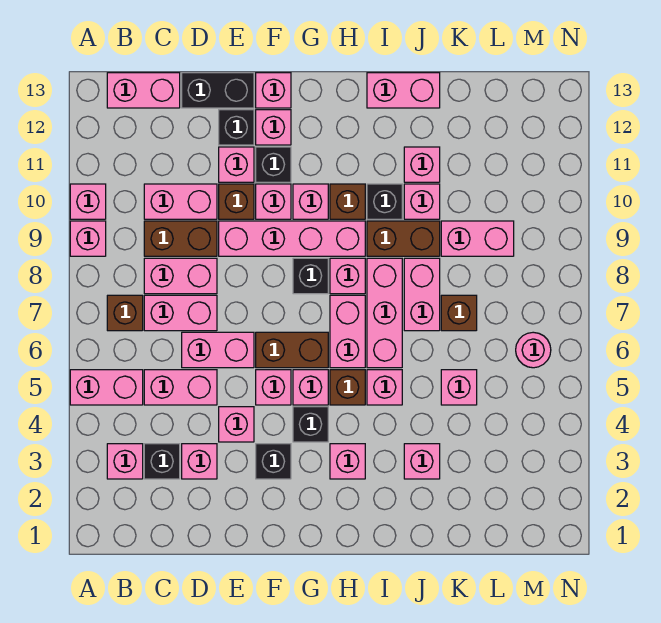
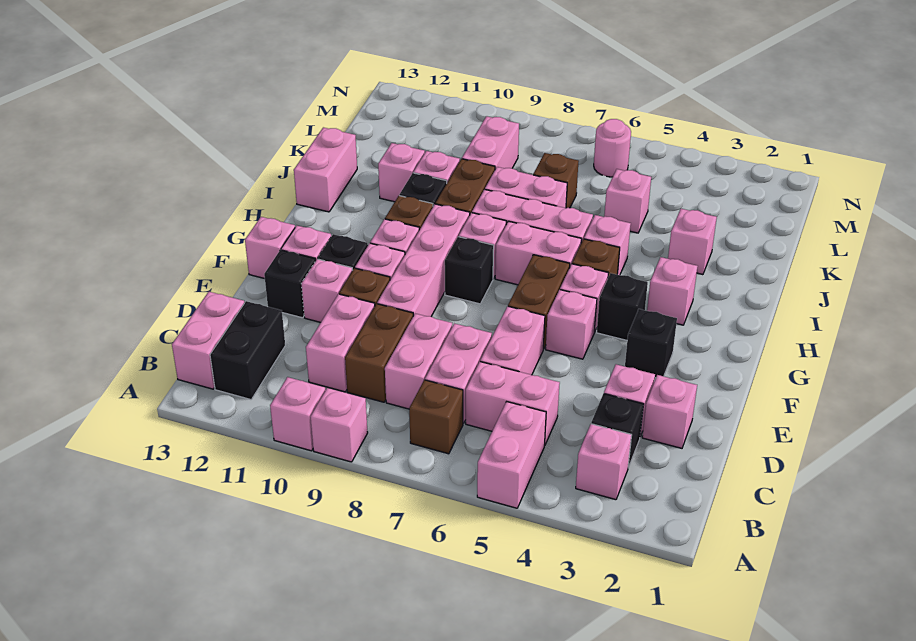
pink brick C5:D5 level 1 -> pink brick C5:C6 level 1
black brick D13:E13 level 1 -> black brick B12:C12 level 1
pink brick E4 level 1 -> pink brick D2 level 1

